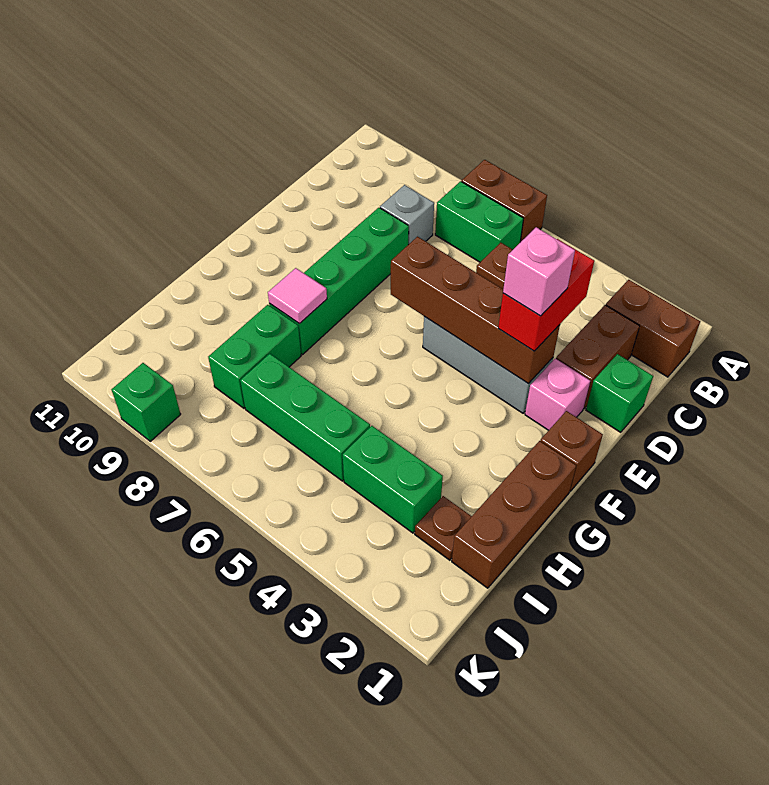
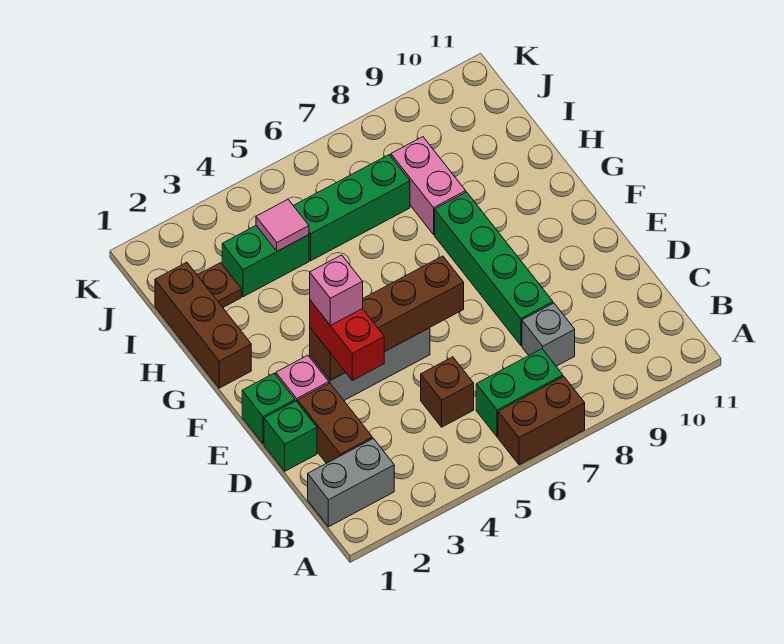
brown brick B1:B2 level 1 -> grey brick B1:B2 level 1
brown brick F1 level 1 -> none
pink tile G8 level 2 -> pink tile I4 level 2
green brick H8:I8 level 1 -> pink brick H8:I8 level 1
green brick K9 level 1 -> green brick E1 level 1

